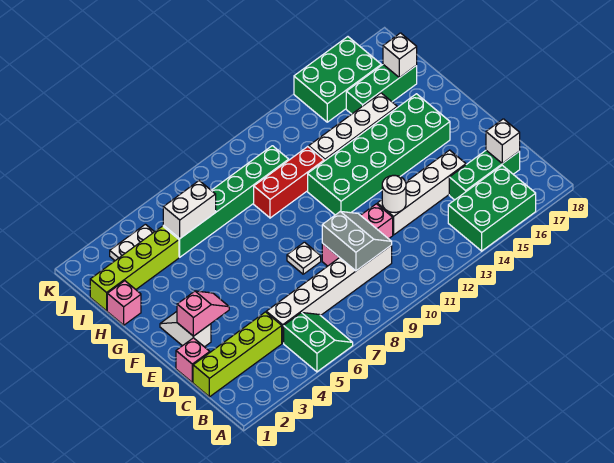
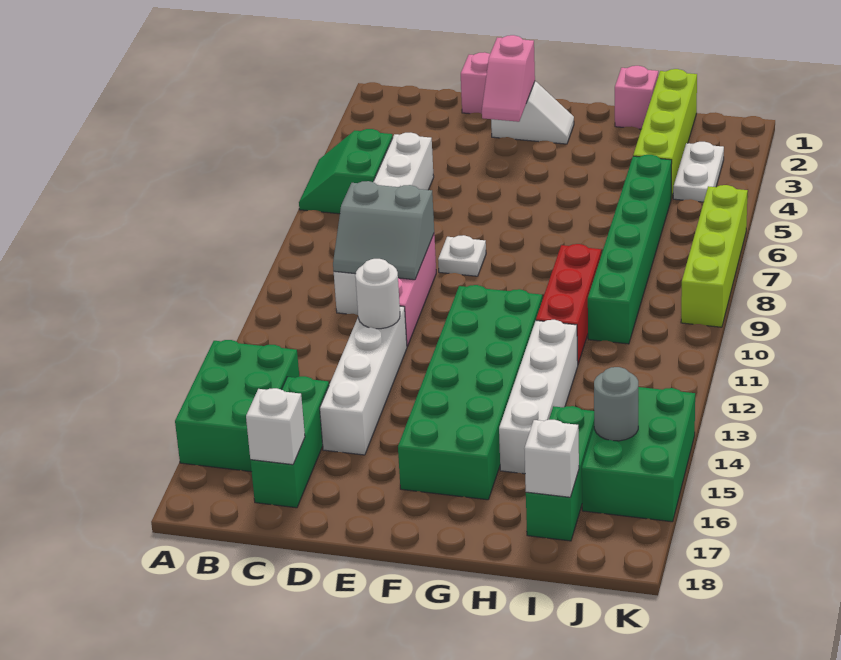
green slope A5:B6 level 1 top 5 -> green slope A5:B6 level 1 top B
lime brick C1:C4 level 1 -> lime brick K6:K9 level 1
white brick I5:I6 level 2 -> none
none -> grey round brick J15 level 2

